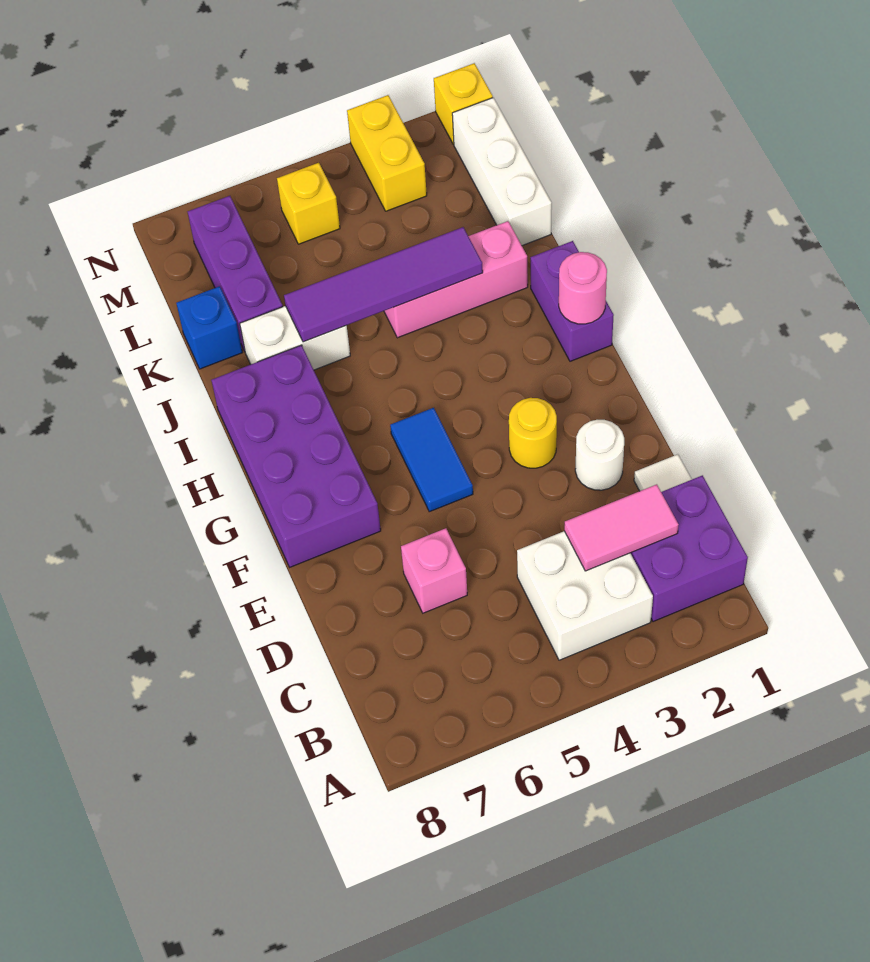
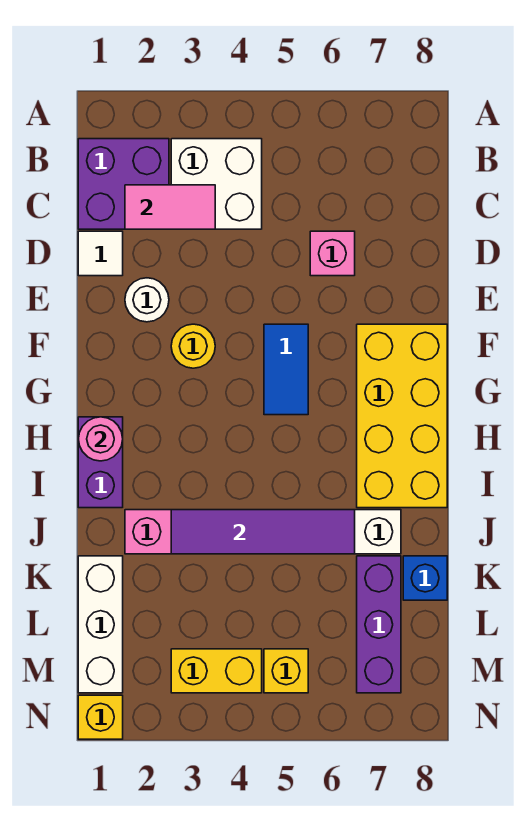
purple brick F7:I8 level 1 -> yellow brick F7:I8 level 1
yellow brick M3:N3 level 1 -> yellow brick M3:M4 level 1

